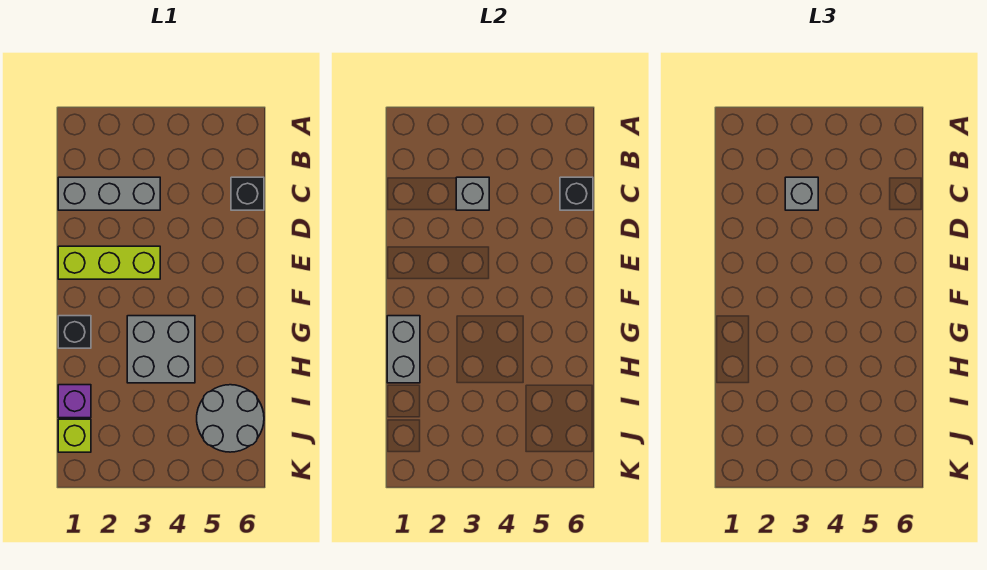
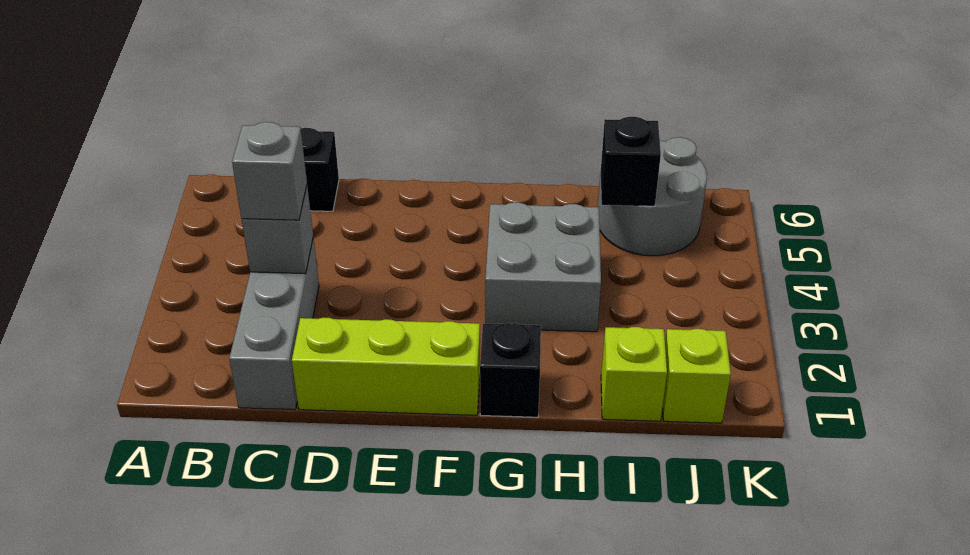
black brick C6 level 2 -> black brick I5 level 2
lime brick E1:E3 level 1 -> lime brick D1:F1 level 1
grey brick G1:H1 level 2 -> none
purple brick I1 level 1 -> lime brick I1 level 1

